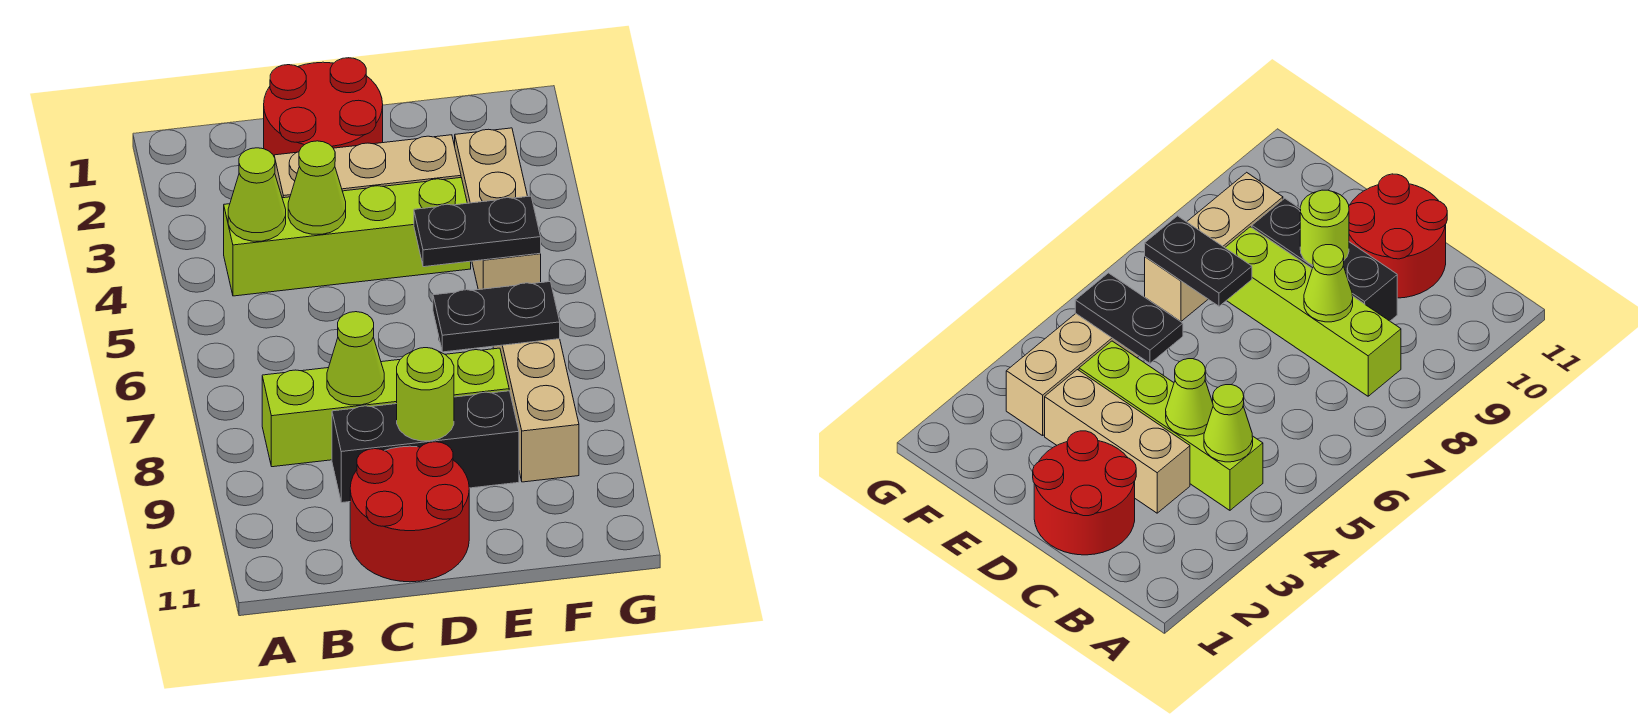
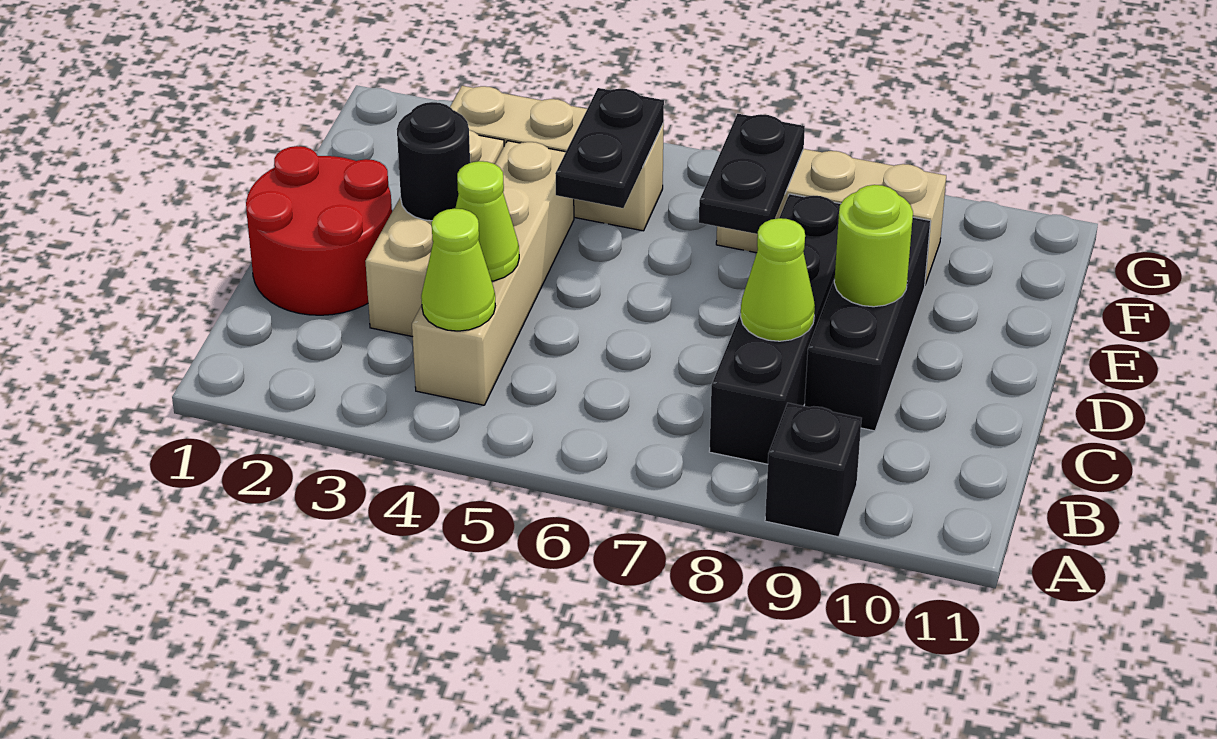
none -> black brick A9 level 1
lime brick B4:E4 level 1 -> tan brick B4:E4 level 1
lime brick B8:E8 level 1 -> black brick B8:E8 level 1
red round brick C10:D11 level 1 -> none
none -> black round brick D3 level 2

